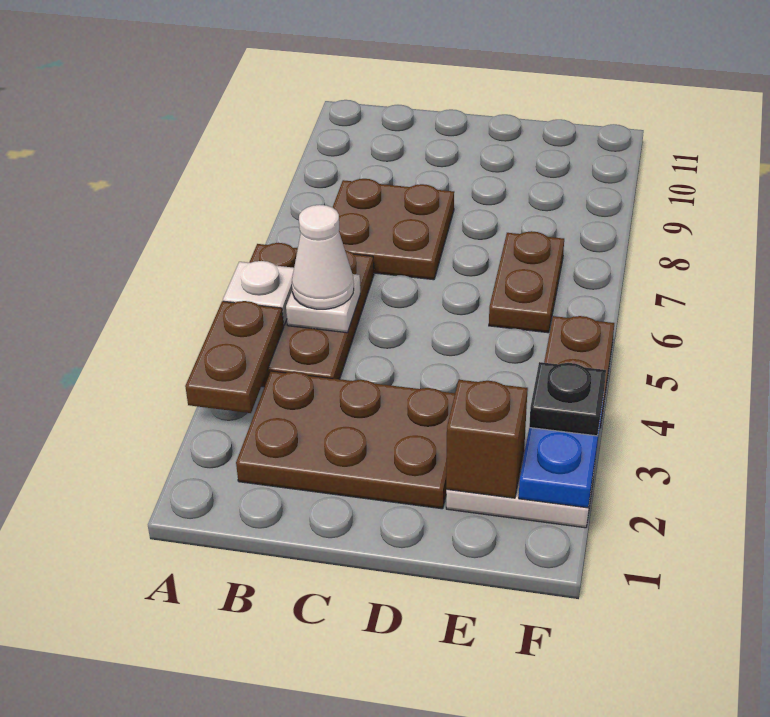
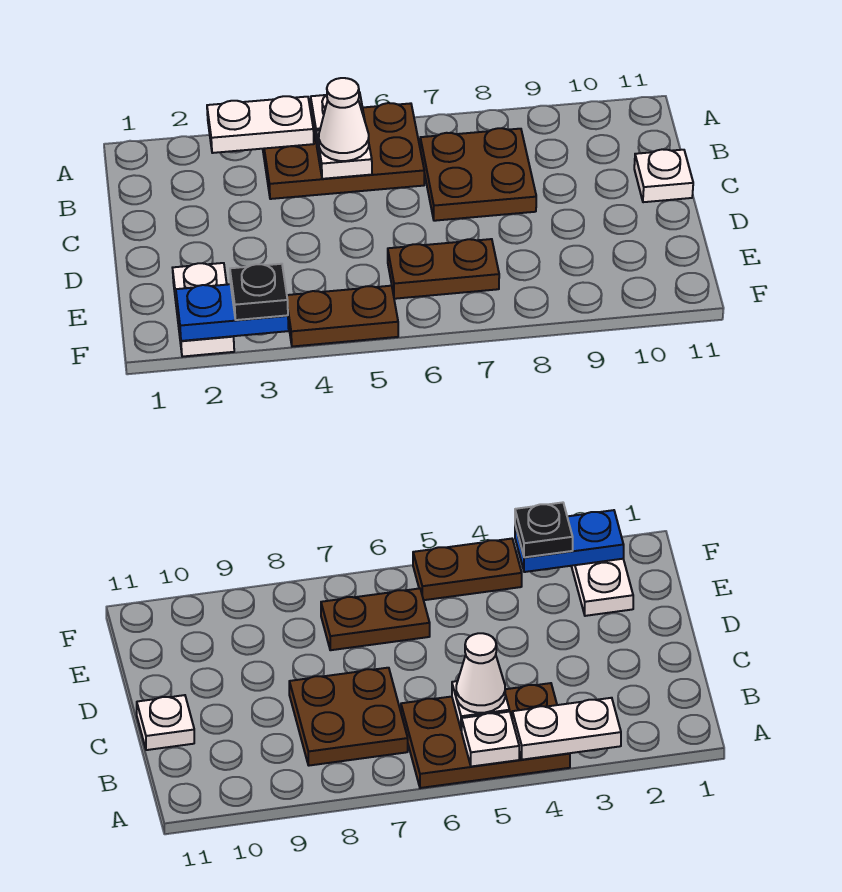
brown plate A3:A4 level 2 -> white plate A3:A4 level 2
brown plate B2:D3 level 1 -> none
none -> white plate C11 level 1
brown brick E2 level 2 -> none

